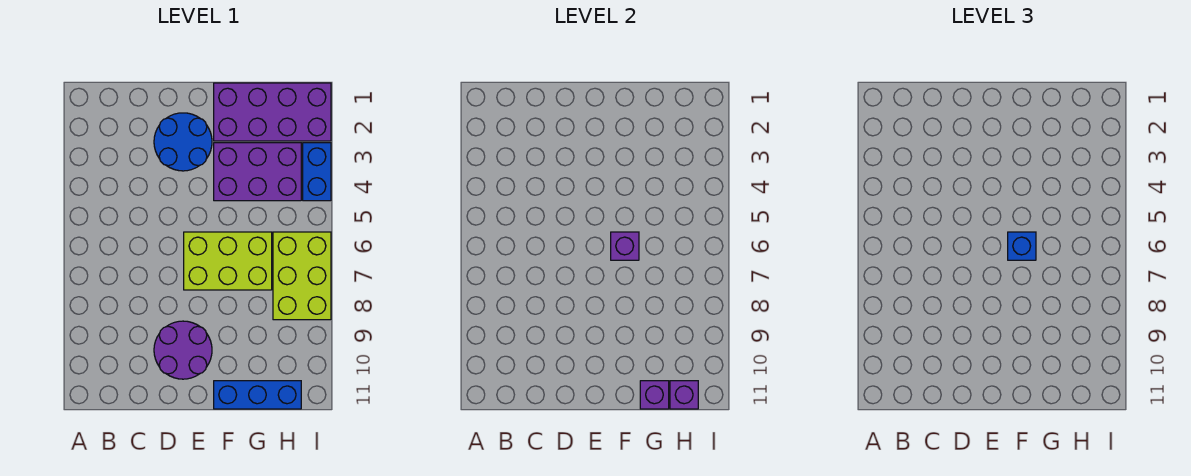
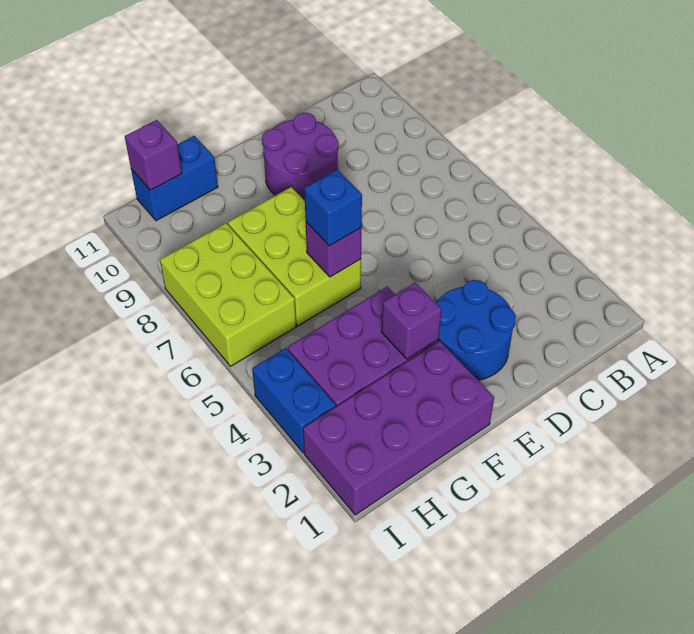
lime brick E6:G7 level 1 -> lime brick F6:G8 level 1
blue brick F11:H11 level 1 -> blue brick G11:H11 level 1
purple brick G11 level 2 -> purple brick F3 level 2

